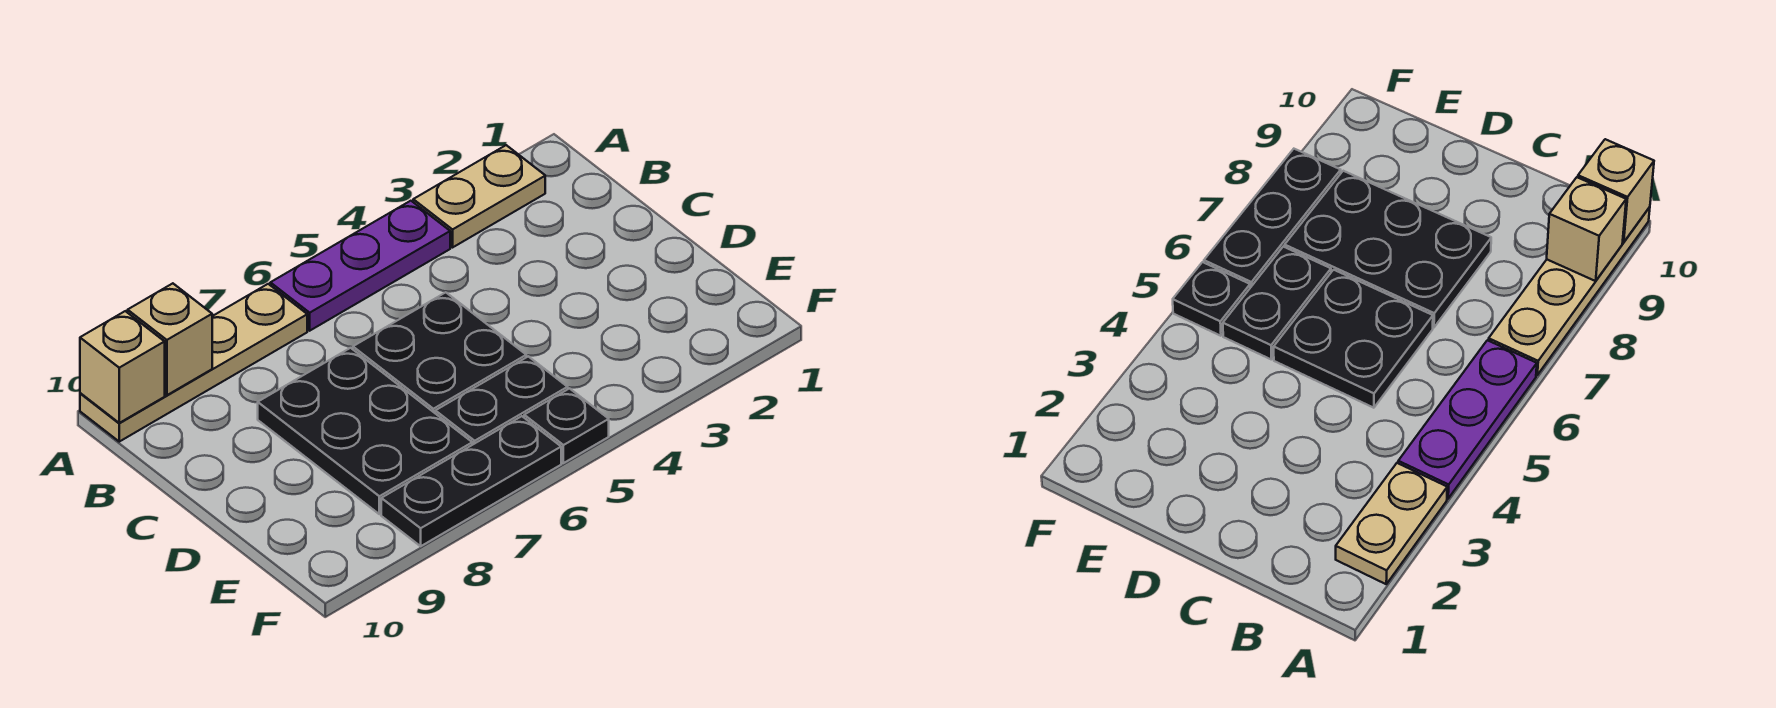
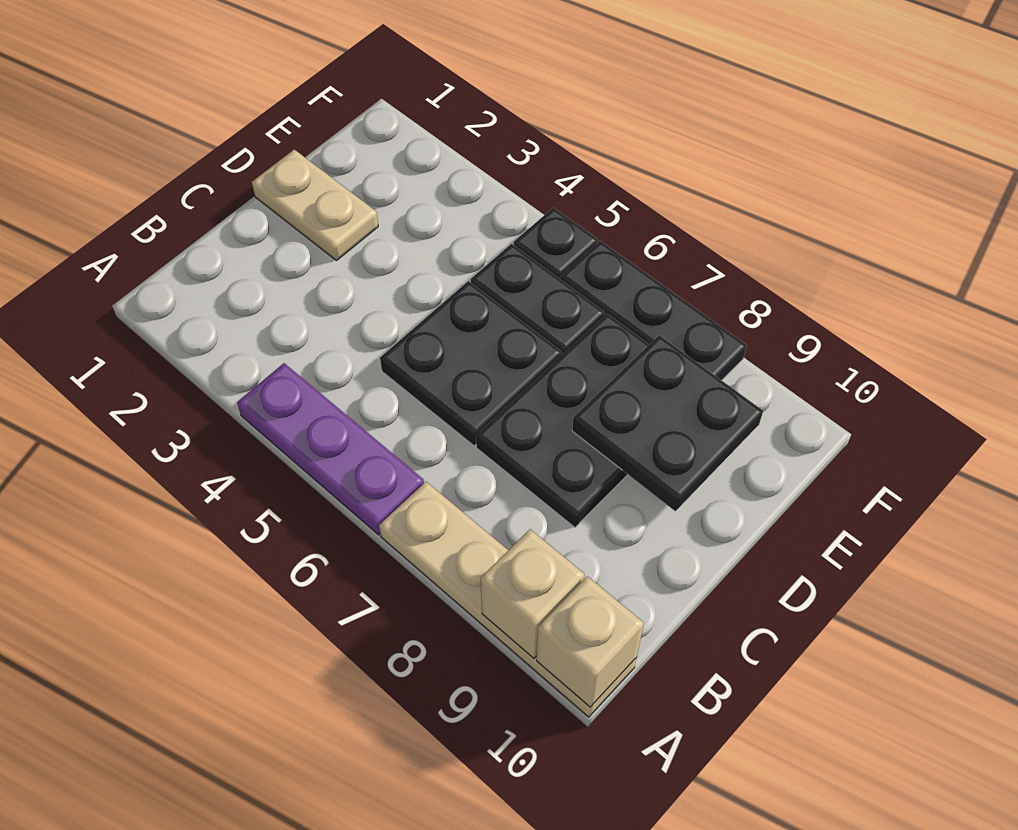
tan plate A2:A3 level 1 -> tan plate D1:D2 level 1
none -> black plate D8:E9 level 2

